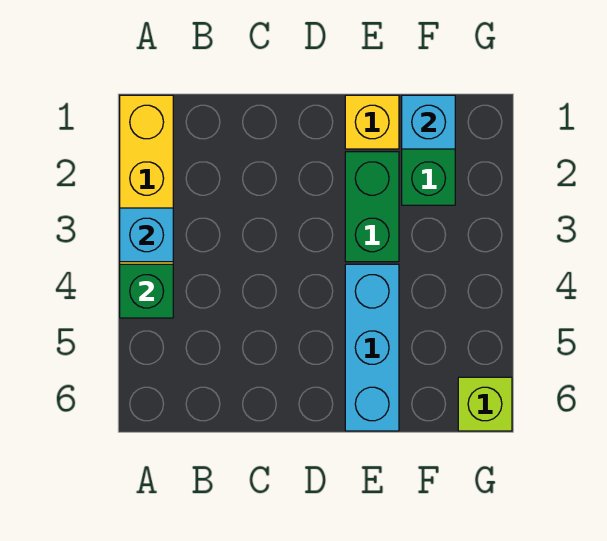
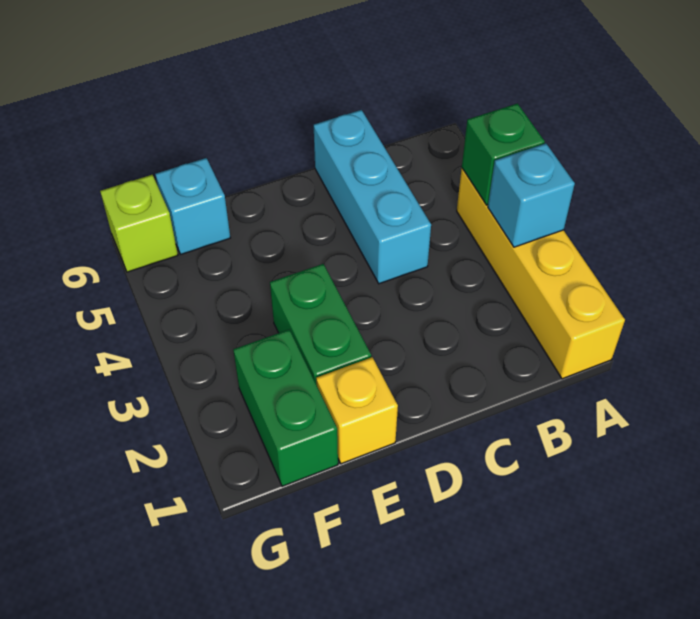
cyan brick E4:E6 level 1 -> cyan brick C4:C6 level 1
cyan brick F1 level 2 -> cyan brick F6 level 1

